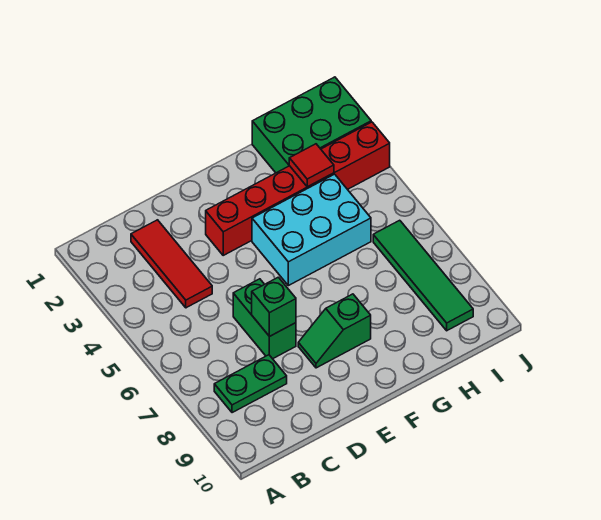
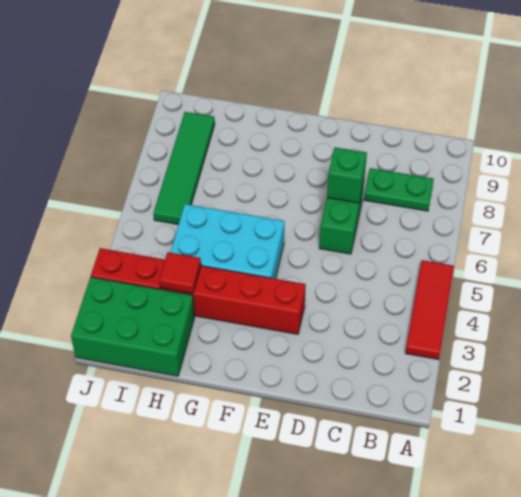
red tile C2:C4 level 1 -> red tile A3:A5 level 1
green slope E8:F8 level 1 top F -> none

